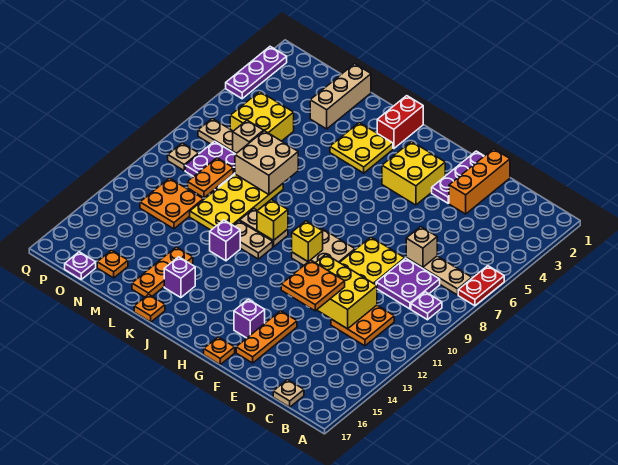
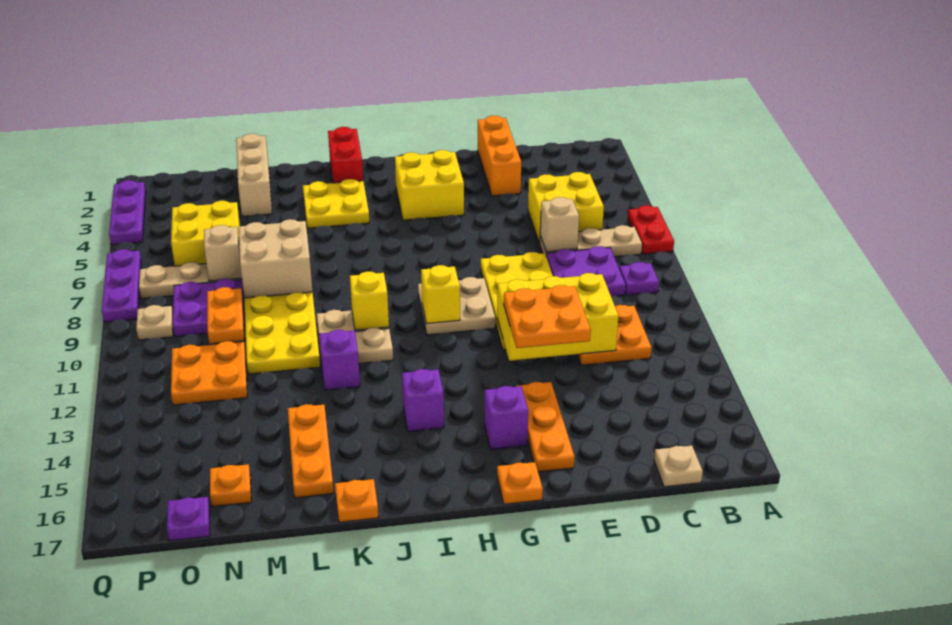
none -> yellow brick C5:D6 level 1
purple plate F1:F3 level 1 -> purple plate Q6:Q8 level 1
purple brick K15 level 1 -> purple brick I14 level 1

